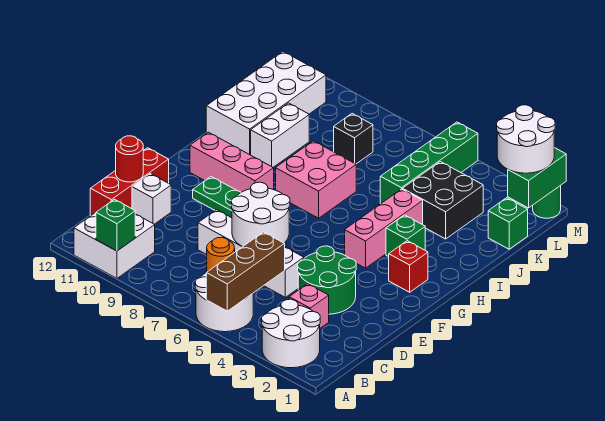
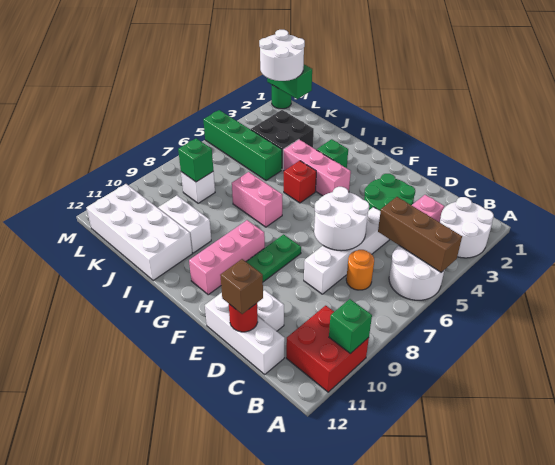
white brick A10:B11 level 1 -> red brick A10:B11 level 1
red brick C12:E12 level 1 -> white brick C12:E12 level 1
none -> brown brick D12 level 3
red brick G2 level 1 -> red brick H5 level 1
pink brick H7:I8 level 1 -> pink brick H7:I7 level 1
green brick K1 level 1 -> green brick K8 level 2
black brick K8 level 1 -> white brick K8 level 1

